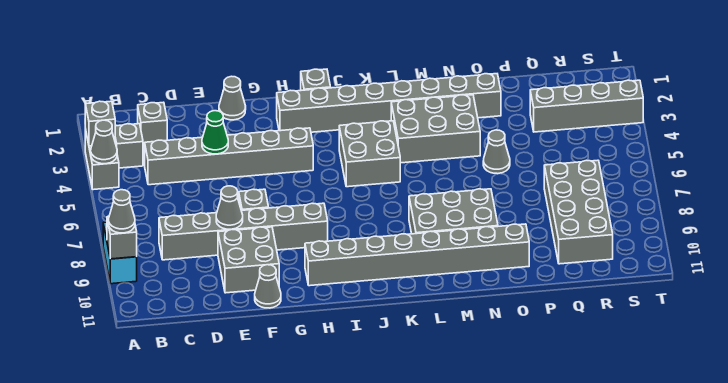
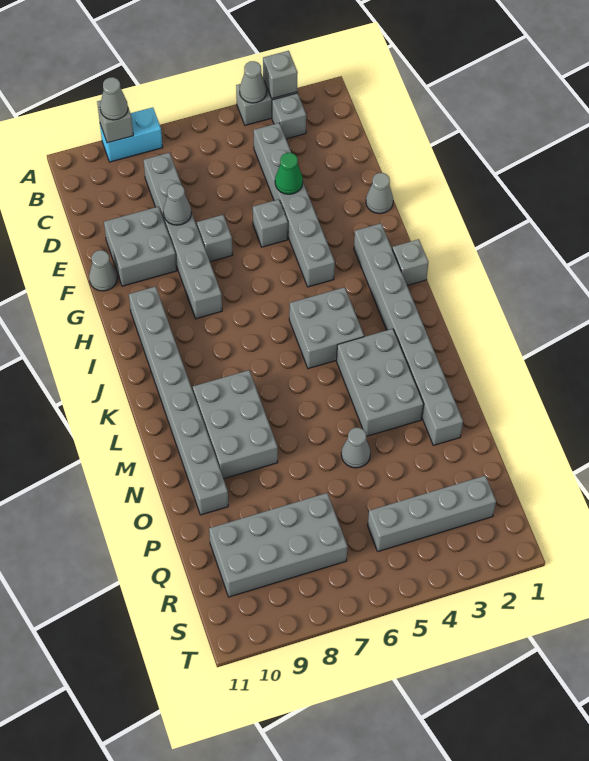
grey brick C2 level 1 -> grey brick F5 level 1
grey brick Q3:T3 level 1 -> grey brick R2:R5 level 1

